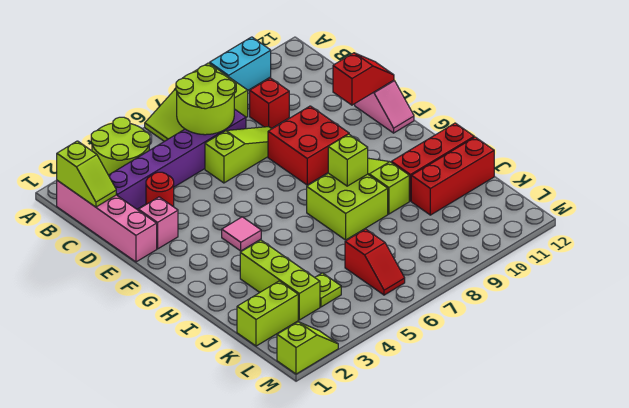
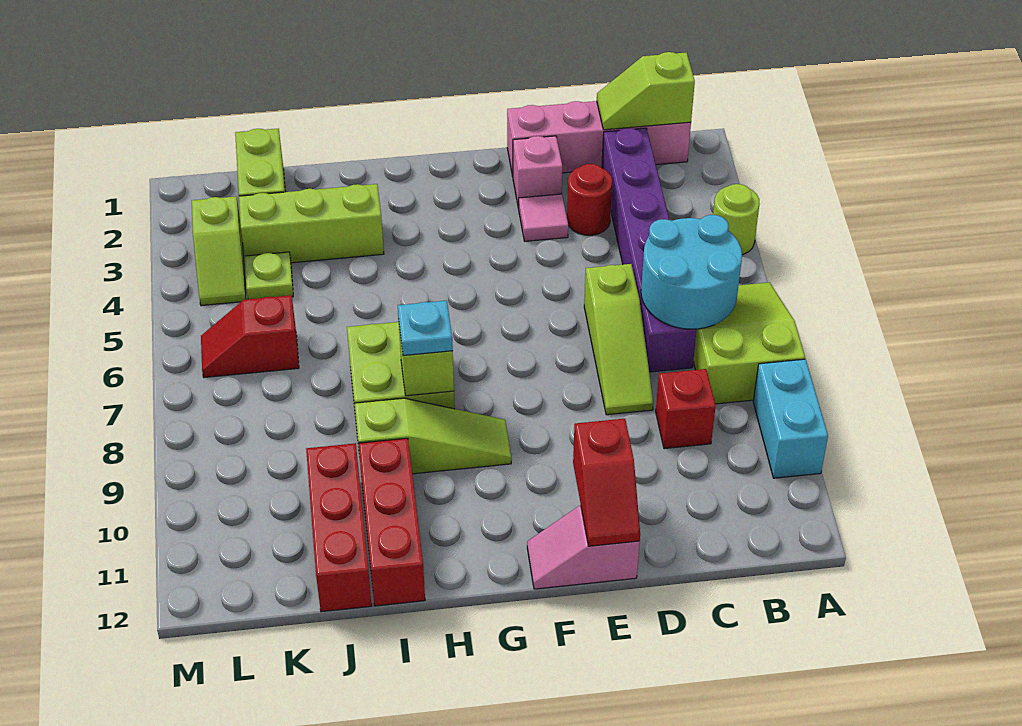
lime round brick A3:B4 level 1 -> lime round brick A4 level 1
lime round brick B6:C7 level 2 -> cyan round brick B6:C7 level 2
red brick E8:F9 level 1 -> none
pink tile G4 level 1 -> pink tile E3 level 1
none -> cyan plate H8 level 3
lime slope M1:M2 level 1 top 1 -> lime slope L3:L4 level 1 top 3

